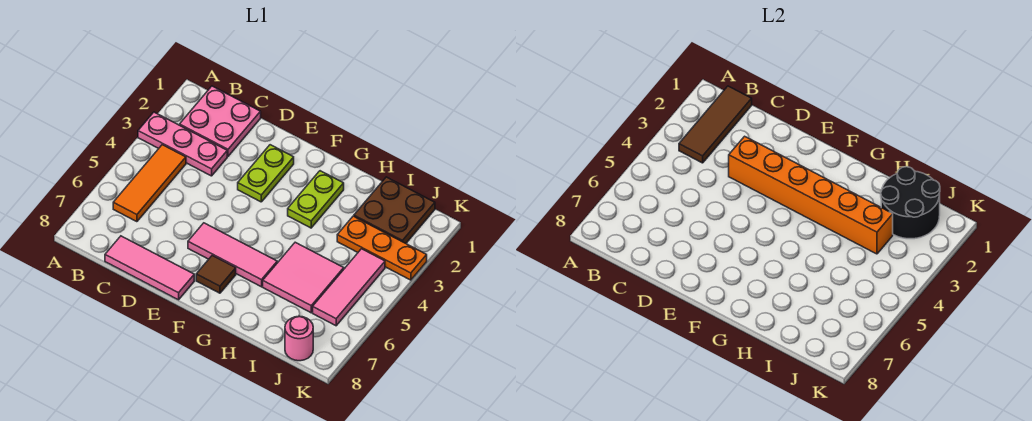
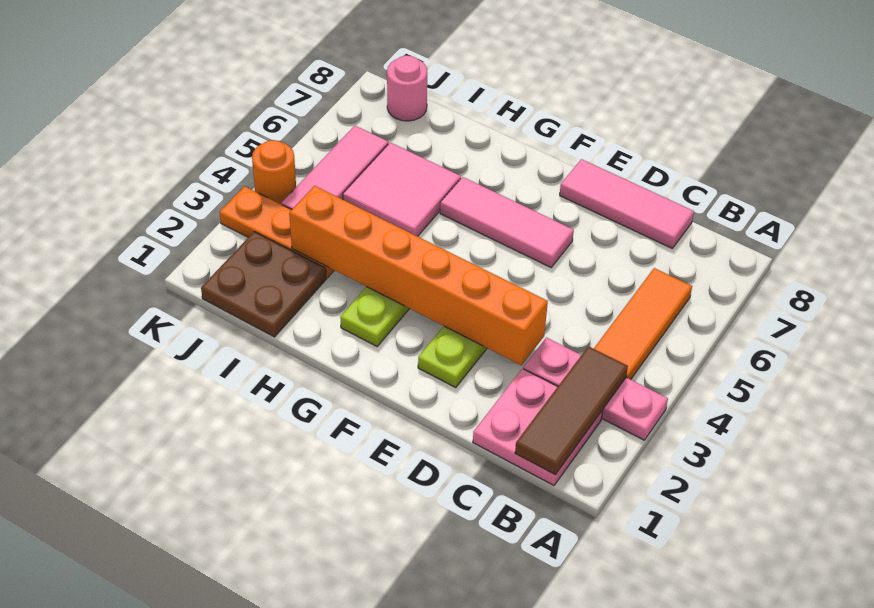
brown tile F7 level 1 -> none
black round brick I1:J2 level 2 -> none
none -> orange round brick K4 level 1

